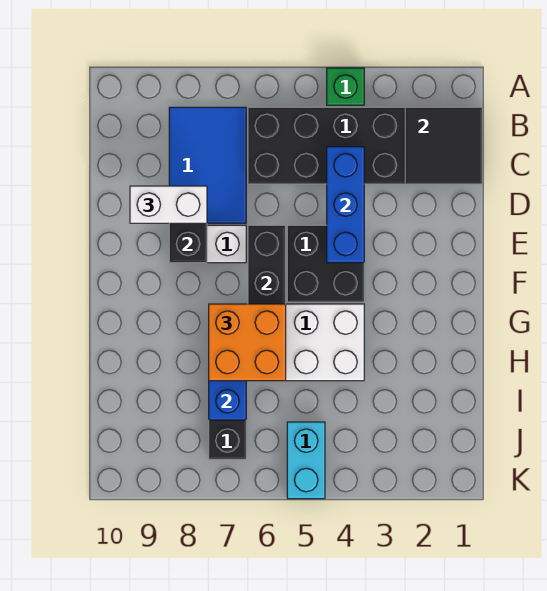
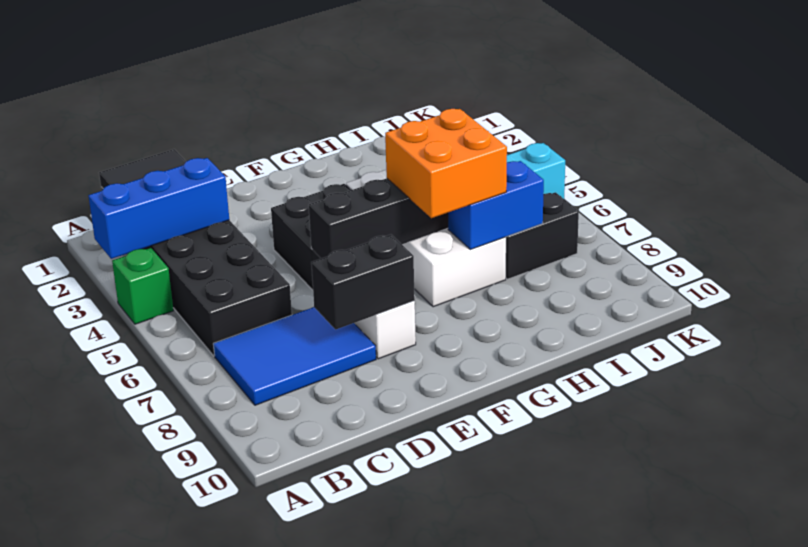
blue brick C4:E4 level 2 -> blue brick A3:C3 level 2
white brick D8:D9 level 3 -> none

